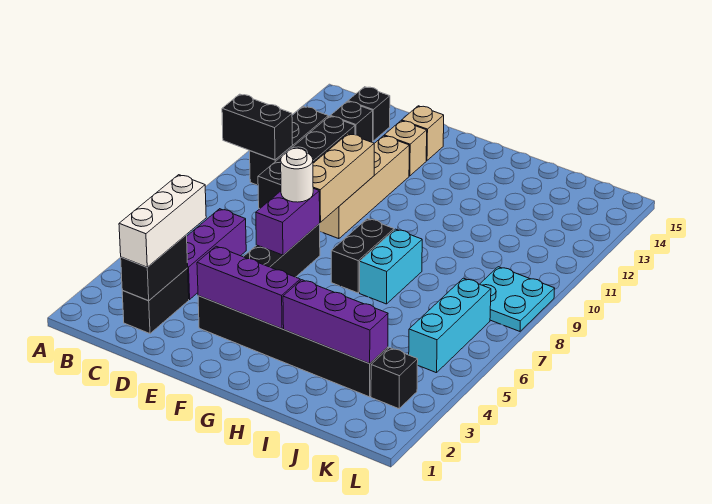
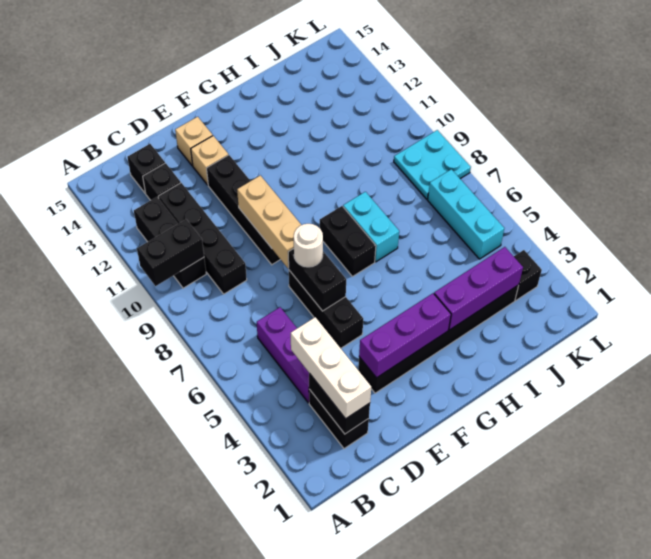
purple brick E6:E7 level 2 -> black brick E6:E7 level 2
tan brick E9:E12 level 1 -> black brick E9:E12 level 1

